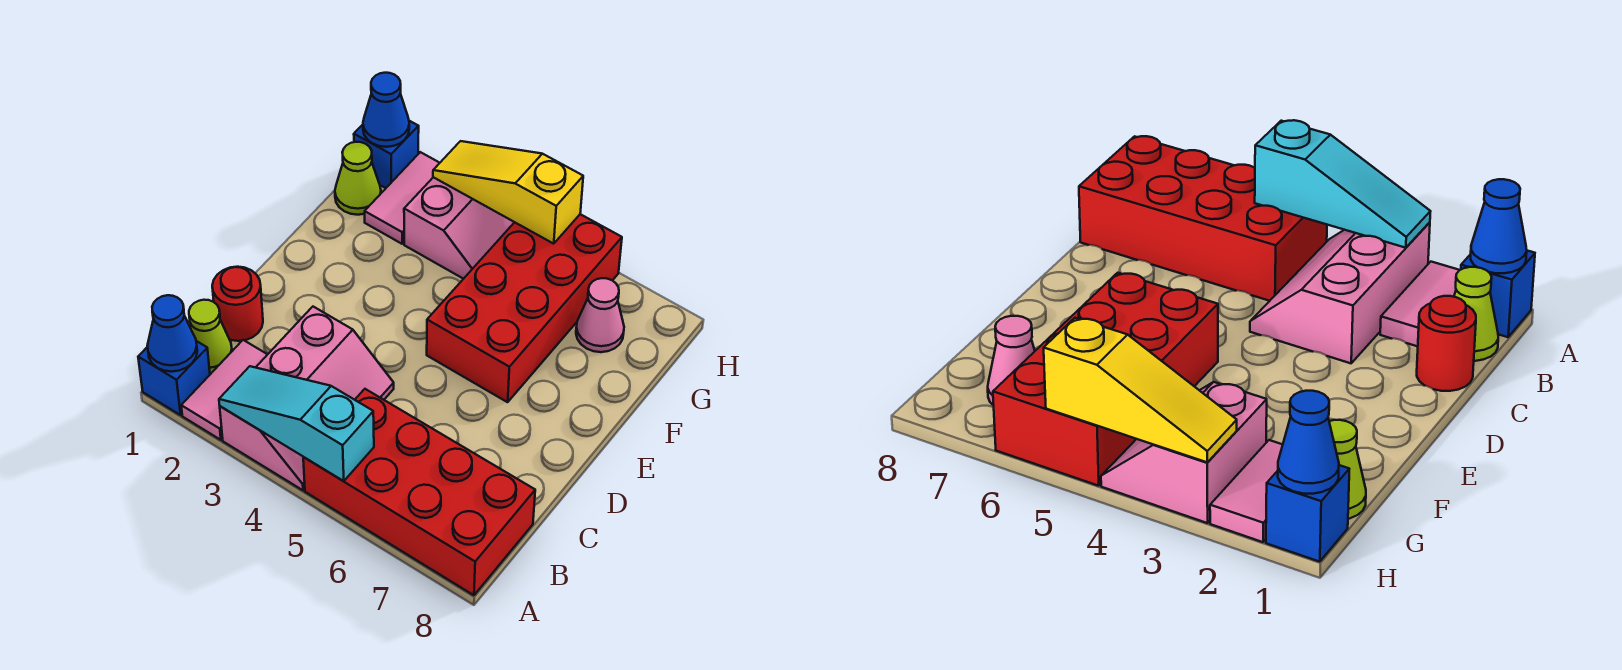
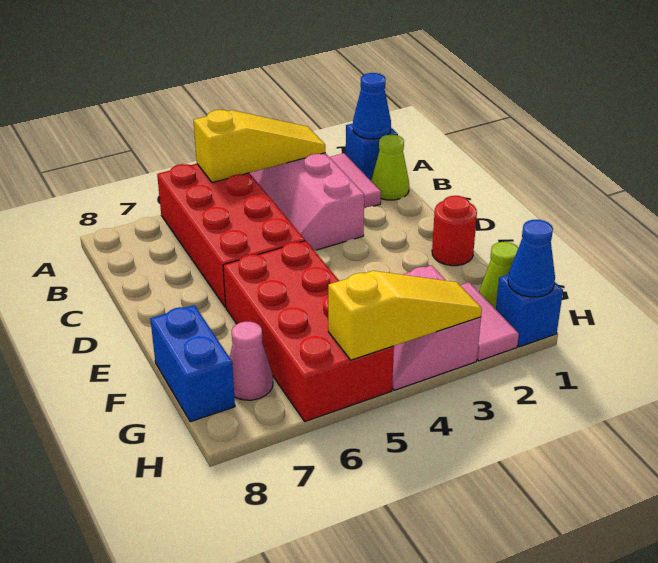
cyan slope A3:A5 level 2 top 5 -> yellow slope A3:A5 level 2 top 5
red brick A5:B8 level 1 -> red brick A5:D6 level 1
red round brick C1 level 1 -> red round brick E1 level 1
none -> blue brick F8:G8 level 1

